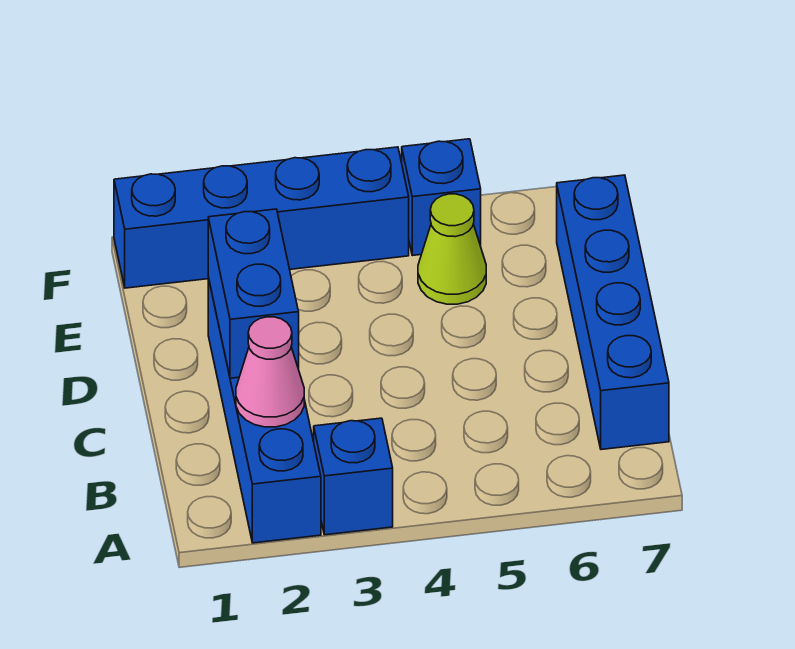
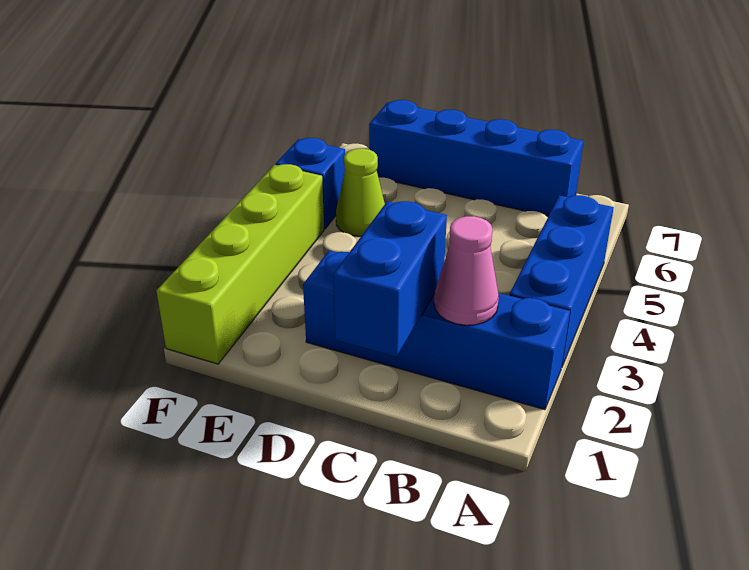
blue brick A3 level 1 -> blue brick A3:A5 level 1
blue brick C2:D2 level 2 -> blue brick C1:C2 level 2
blue brick F1:F4 level 1 -> lime brick F1:F4 level 1

